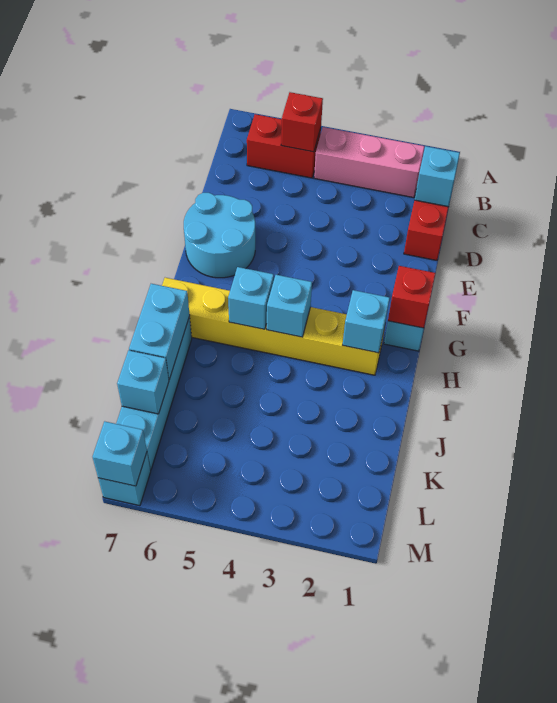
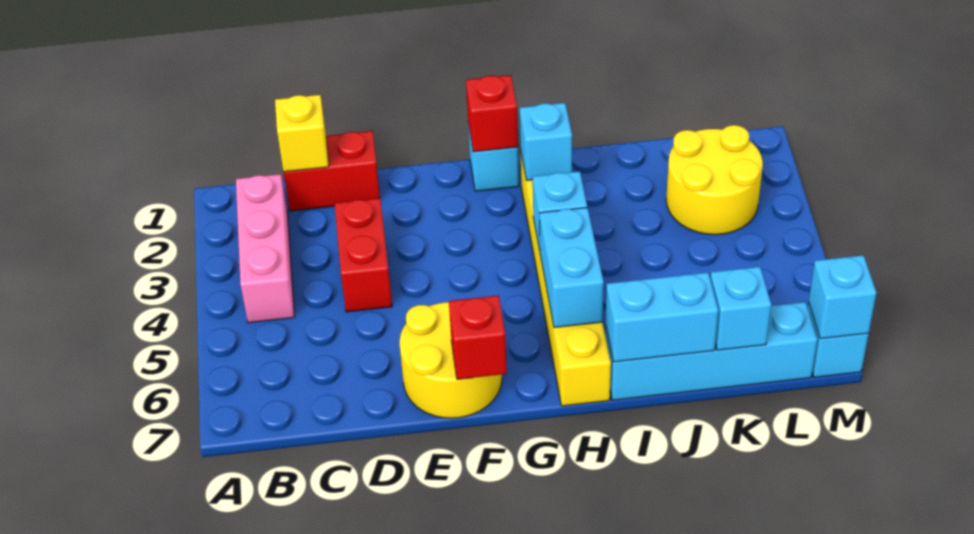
red brick B5:B6 level 1 -> red brick D3:D4 level 1
red brick B5 level 2 -> red brick F7 level 2
cyan brick C1 level 2 -> yellow brick C1 level 2
cyan round brick E6:F7 level 1 -> yellow round brick E6:F7 level 1
cyan brick H5 level 2 -> cyan brick H5:H6 level 2
none -> yellow round brick K2:L3 level 1

